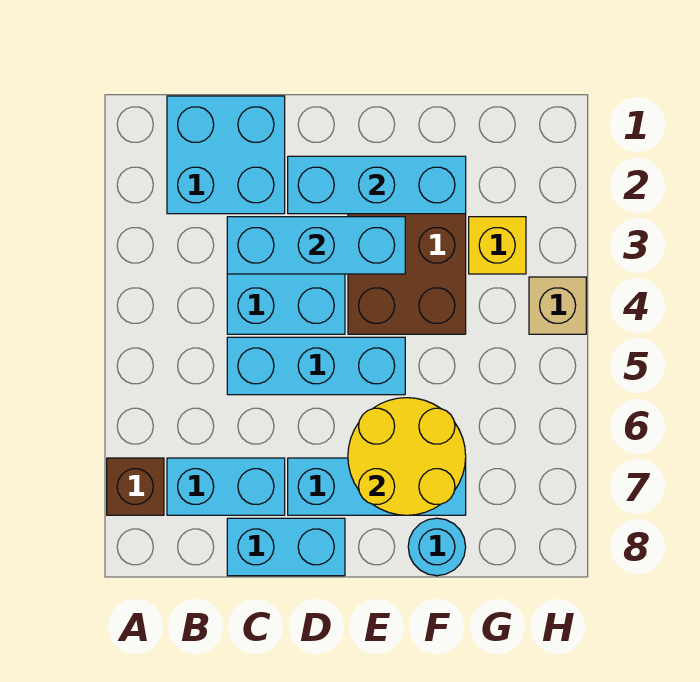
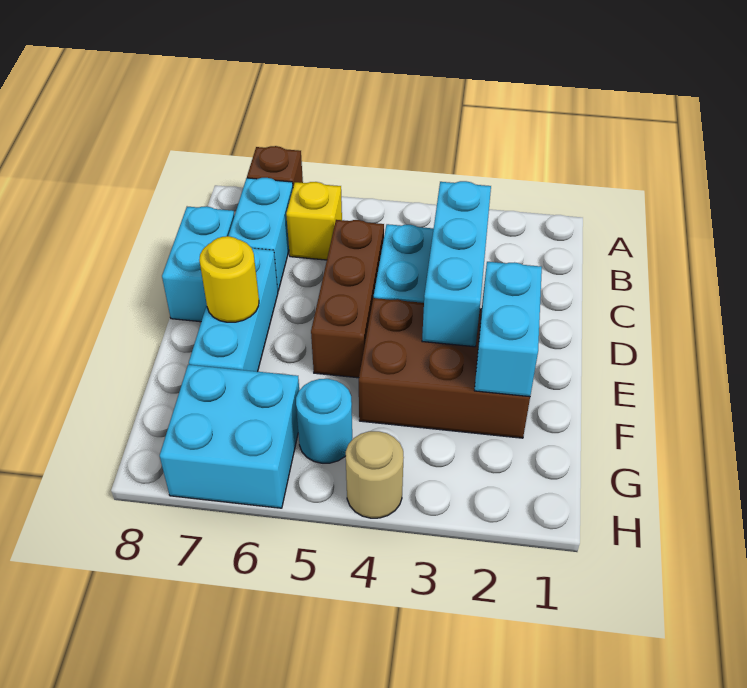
cyan brick B1:C2 level 1 -> cyan brick G6:H7 level 1
cyan brick C5:E5 level 1 -> brown brick C5:E5 level 1
cyan brick D2:F2 level 2 -> cyan brick E2:F2 level 2
yellow round brick E6:F7 level 2 -> yellow round brick E7 level 2
cyan round brick F8 level 1 -> cyan round brick G5 level 1
yellow brick G3 level 1 -> yellow brick B6 level 1
tan brick H4 level 1 -> tan round brick H4 level 1

